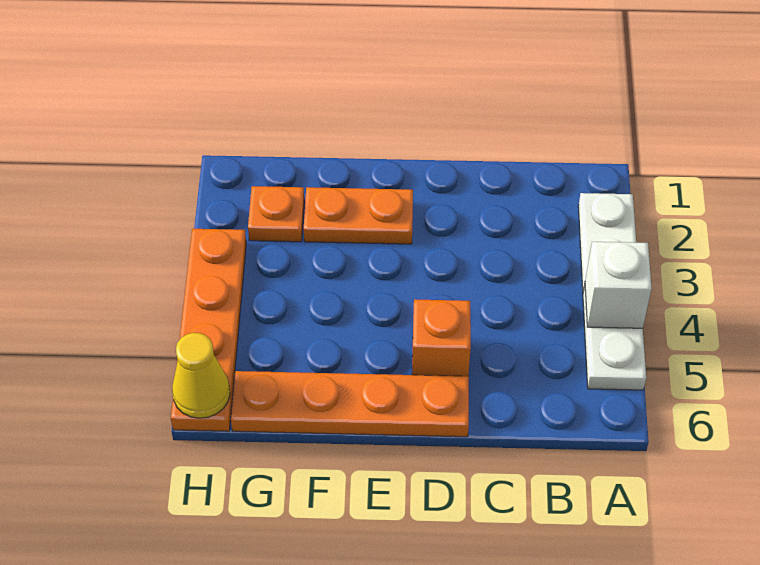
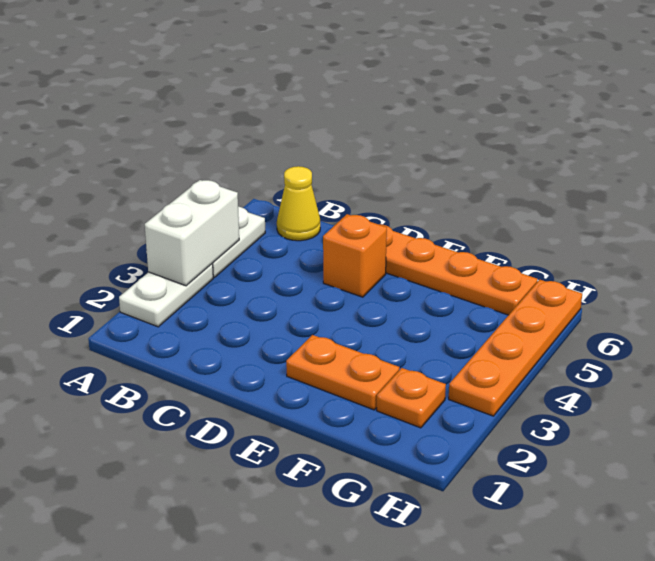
white brick A4 level 2 -> white brick A3:A4 level 2
yellow cone H6 level 2 -> yellow cone B6 level 1

